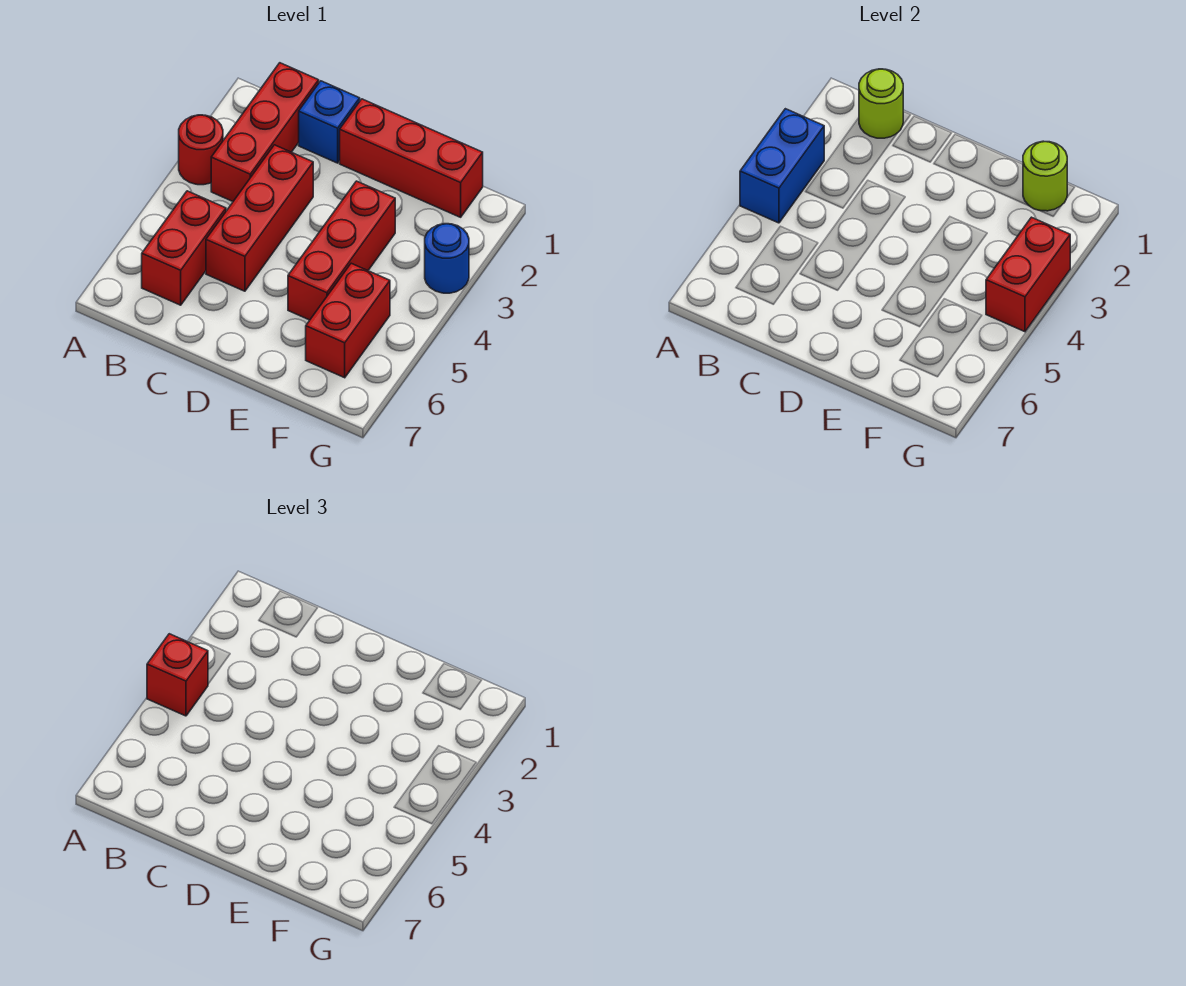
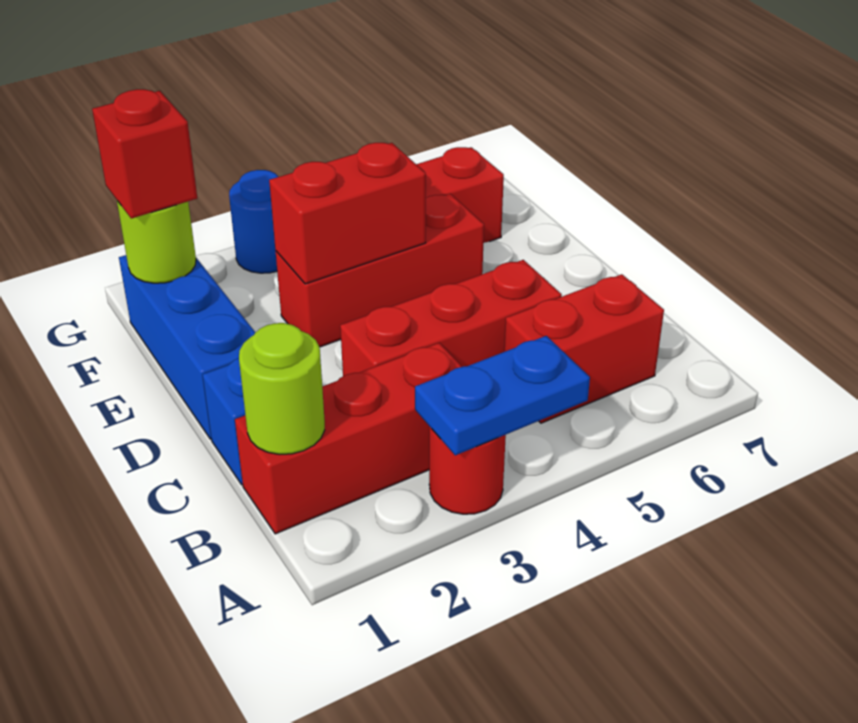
blue brick A3:A4 level 2 -> blue plate A3:A4 level 2
red brick A4 level 3 -> red brick F1 level 3
red brick D1:F1 level 1 -> blue brick D1:F1 level 1
red brick G3:G4 level 2 -> red brick E3:E4 level 2

